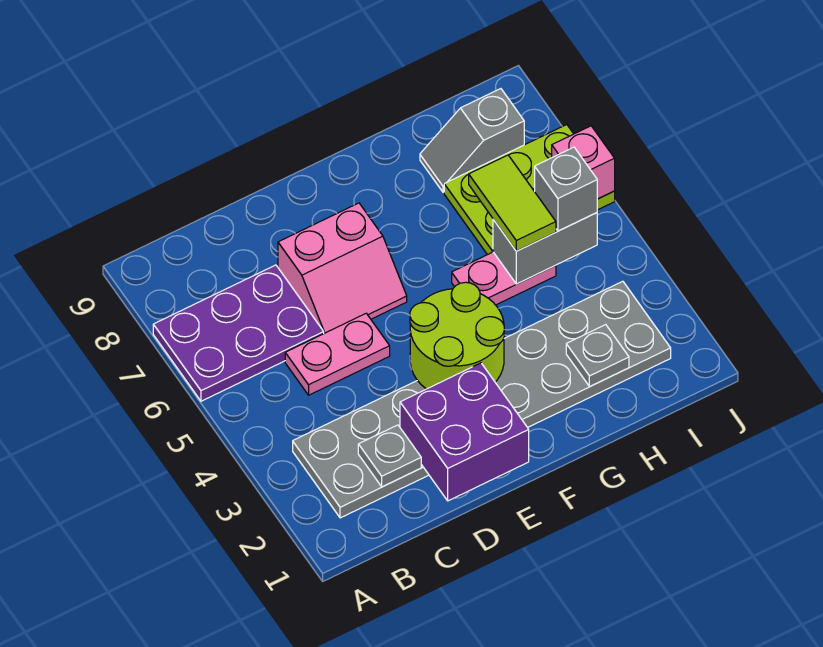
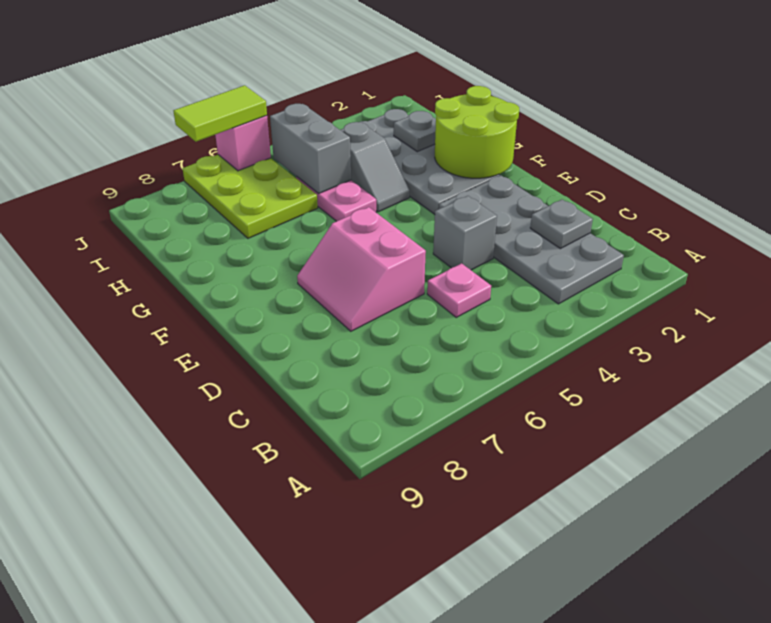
purple plate A6:C7 level 1 -> none
pink plate C5:D5 level 1 -> pink plate C5 level 1
purple brick D1:E2 level 2 -> none
pink slope D6:E7 level 1 top 7 -> pink slope D6:E7 level 1 top 6
lime round brick E3:F4 level 2 -> lime round brick F1:G2 level 2
lime tile H5:H6 level 3 -> lime tile J6:J7 level 3
grey slope H8:I8 level 1 top I -> grey slope G4:H4 level 1 top H
grey brick I5 level 3 -> grey brick D4 level 1

